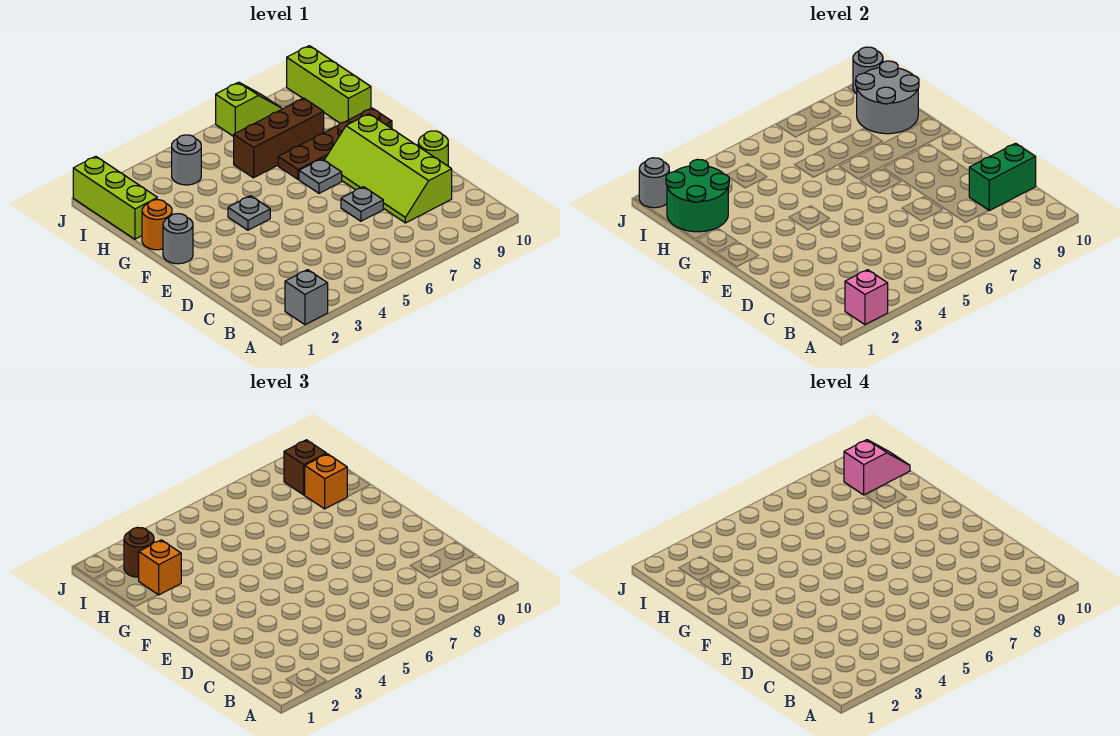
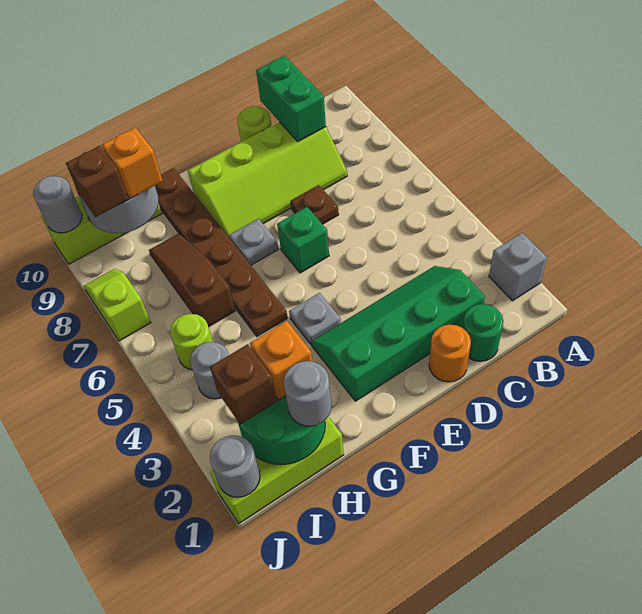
pink brick A2 level 2 -> none
none -> green round brick C1 level 1
none -> green slope C2:F3 level 1 top 2
grey plate D7 level 1 -> brown plate D7 level 1
none -> green brick E6 level 1
grey round brick F1 level 1 -> grey round brick H1 level 3
orange round brick G1 level 1 -> orange round brick D1 level 1
brown plate G7:G10 level 1 -> brown plate G5:G10 level 1
brown brick H6:H8 level 1 -> brown slope H6:H8 level 1 top 6
brown round brick I2 level 3 -> brown brick I2 level 3
none -> lime round brick I5 level 1
pink slope I9:I10 level 4 top 9 -> none

